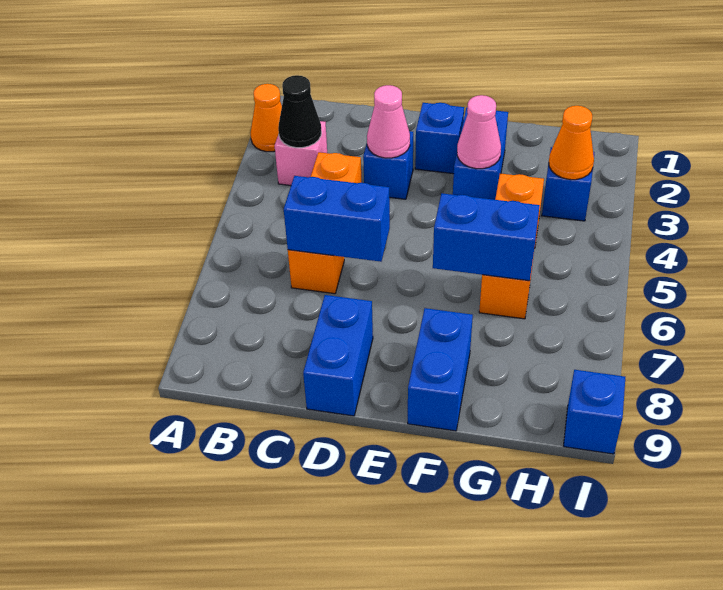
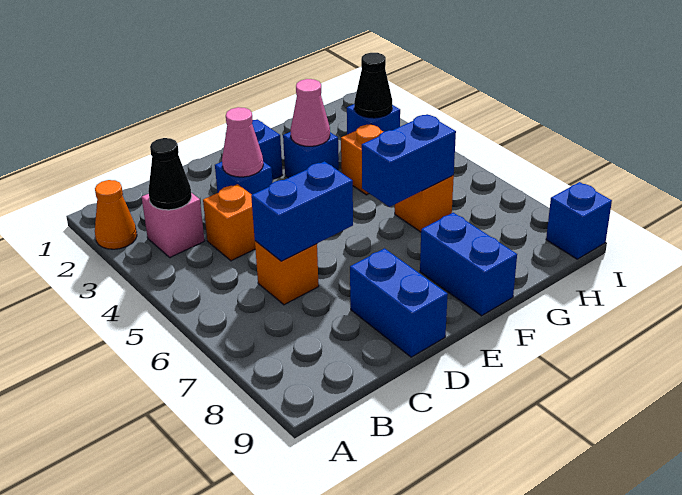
blue brick F2:F3 level 1 -> blue brick F3 level 1
orange cone H3 level 2 -> black cone H3 level 2

